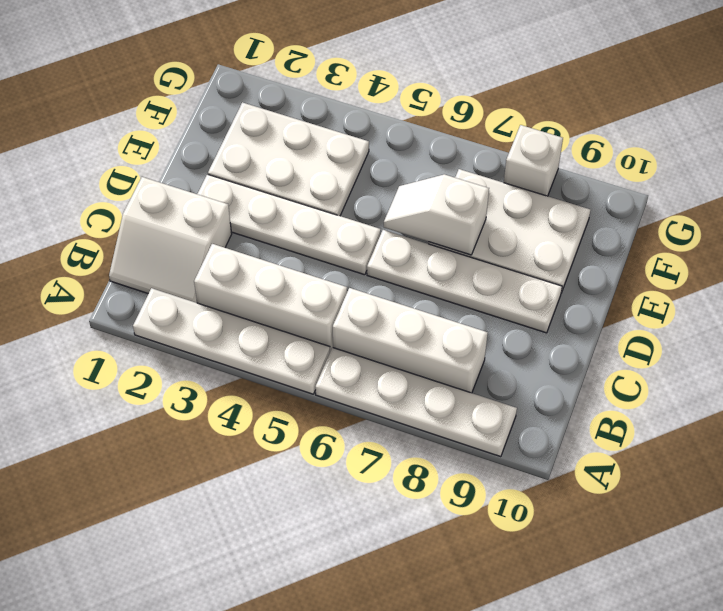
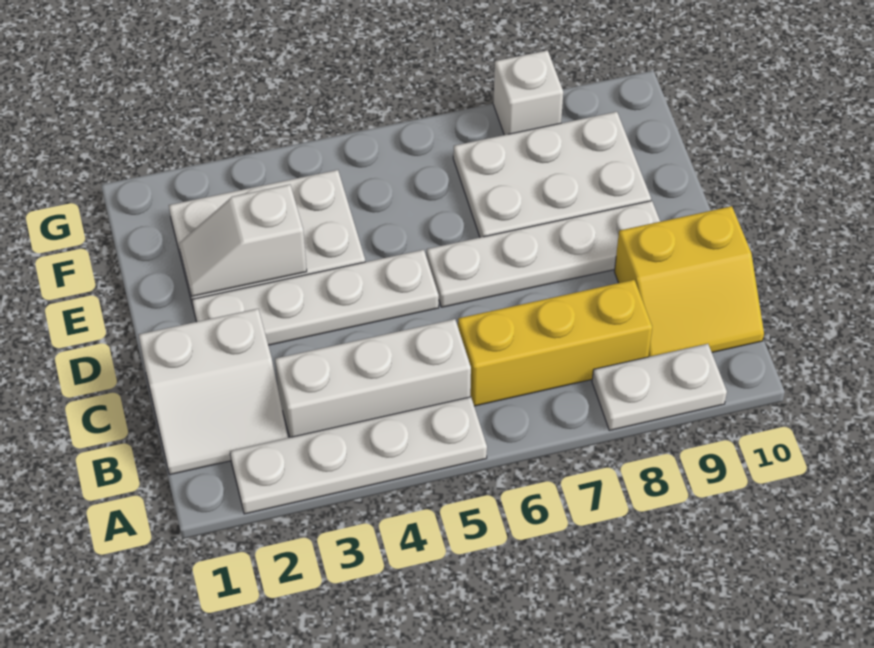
white plate A6:A9 level 1 -> white plate A8:A9 level 1
white brick B6:B8 level 1 -> yellow brick B6:B8 level 1
none -> yellow slope B9:C10 level 1 top C
white slope E6:E7 level 2 top 7 -> white slope E2:E3 level 2 top 3

